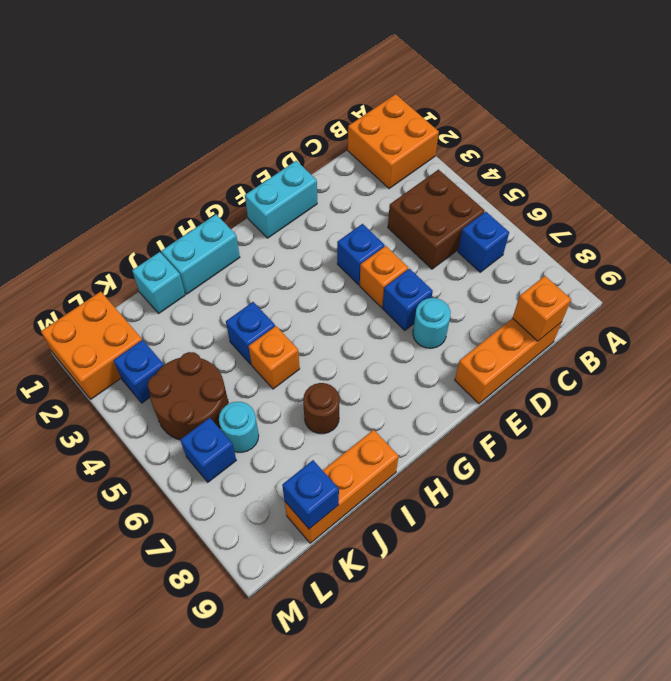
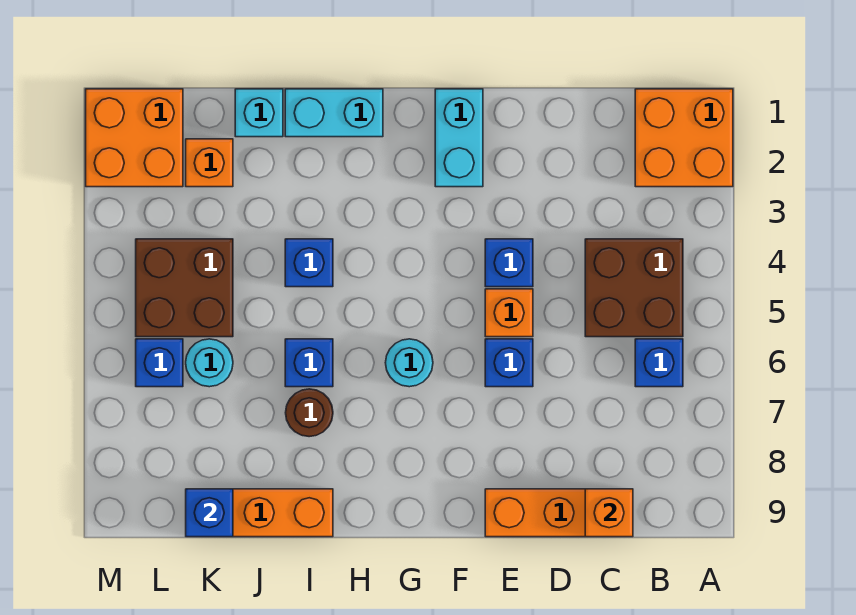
cyan brick E1:F1 level 1 -> cyan brick F1:F2 level 1
cyan round brick E7 level 1 -> cyan round brick G6 level 1
orange brick I5 level 1 -> orange brick K2 level 1
brown round brick K4:L5 level 1 -> brown brick K4:L5 level 1
blue brick L3 level 1 -> blue brick I6 level 1

